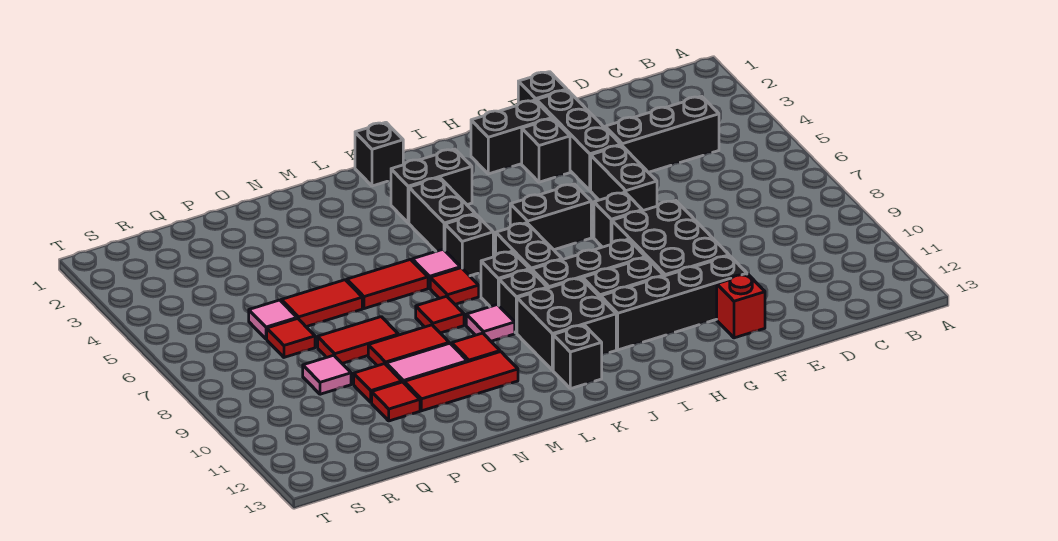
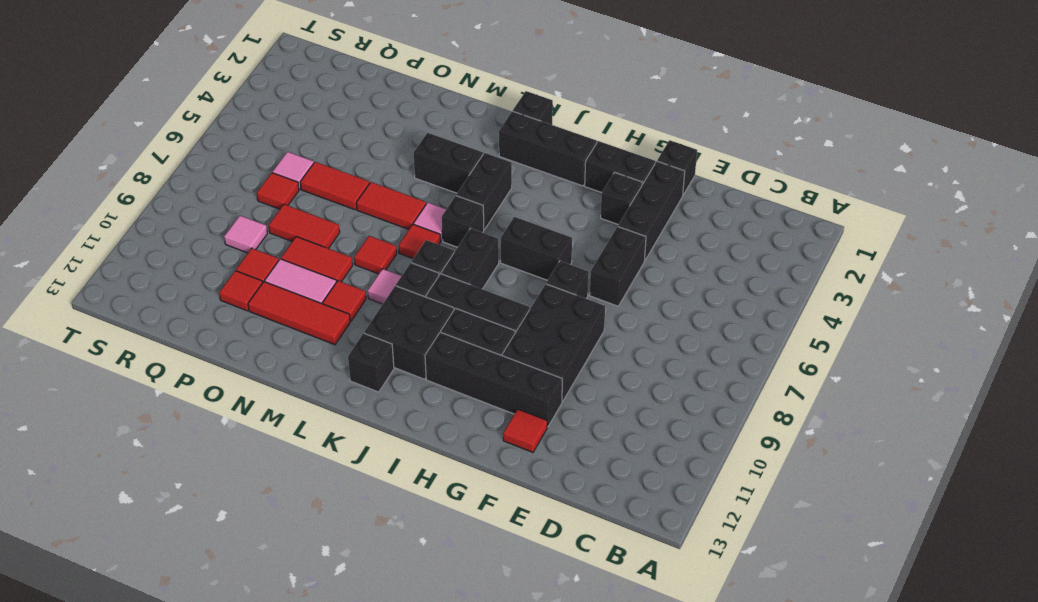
black brick C4:E4 level 1 -> black brick I2:K2 level 1
red brick F12 level 1 -> red tile F12 level 1
black brick J3:K3 level 1 -> black brick L4:M4 level 1

